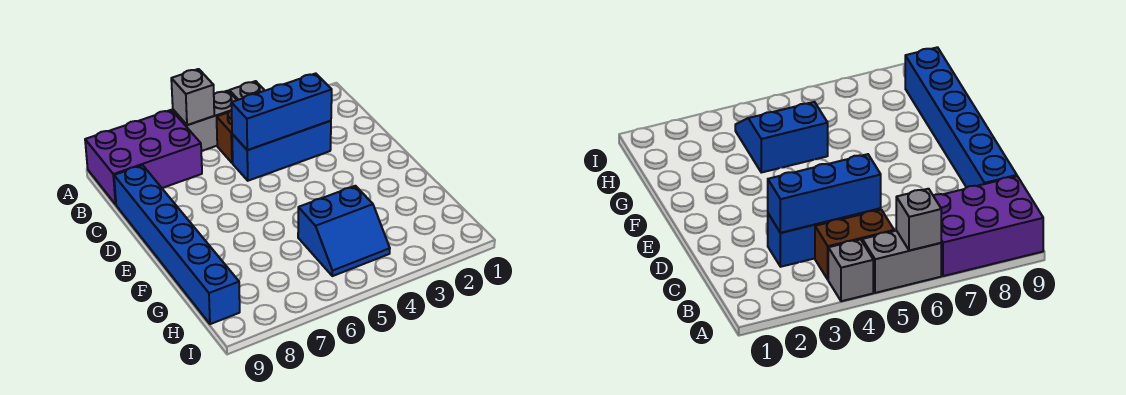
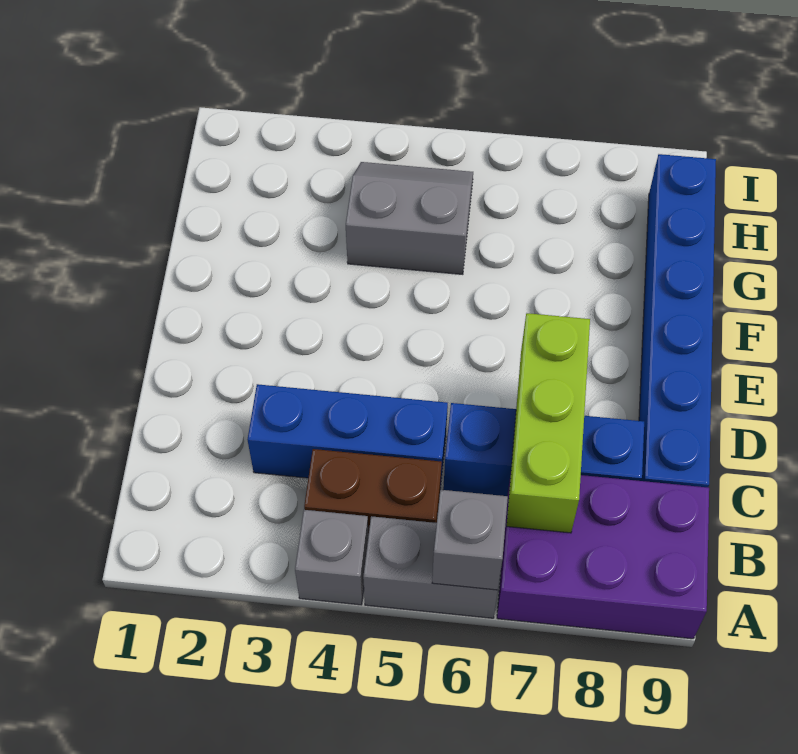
none -> lime brick B7:D7 level 2
blue brick C3:C5 level 2 -> blue brick C6:C8 level 1
blue slope G4:H5 level 1 top G -> grey slope G4:H5 level 1 top G

